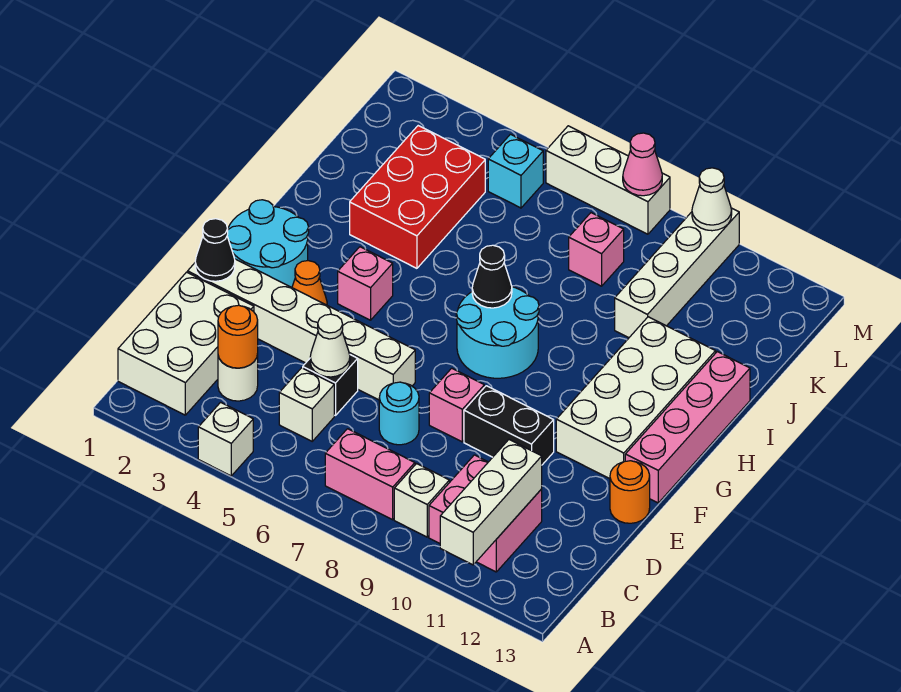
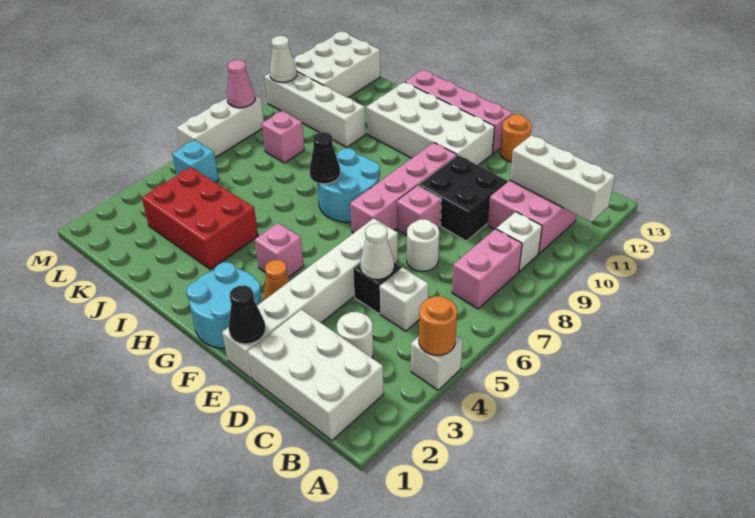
orange round brick C3 level 2 -> orange round brick A4 level 2
cyan round brick D7 level 1 -> white round brick D7 level 1
black brick E9:E10 level 1 -> black brick D9:E10 level 1
none -> pink brick F7:F10 level 1
none -> white brick L11:M13 level 1

